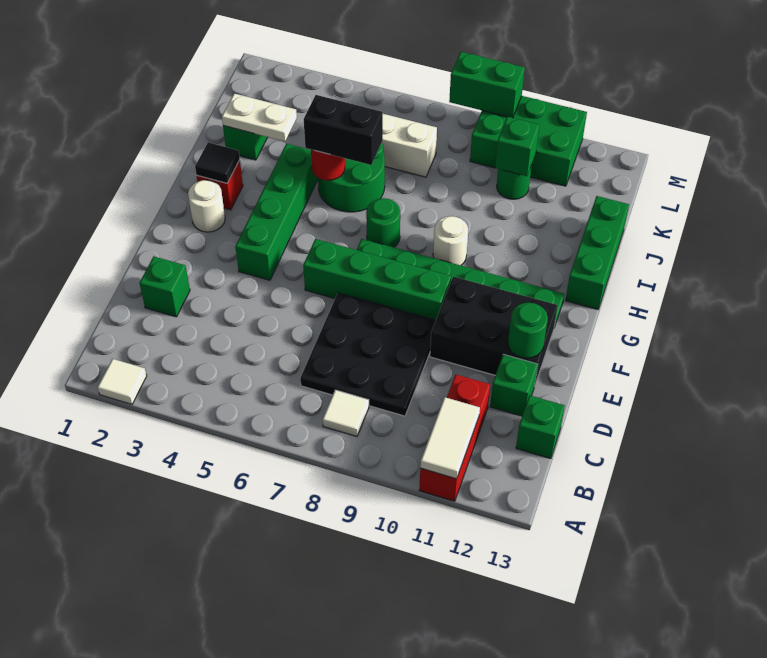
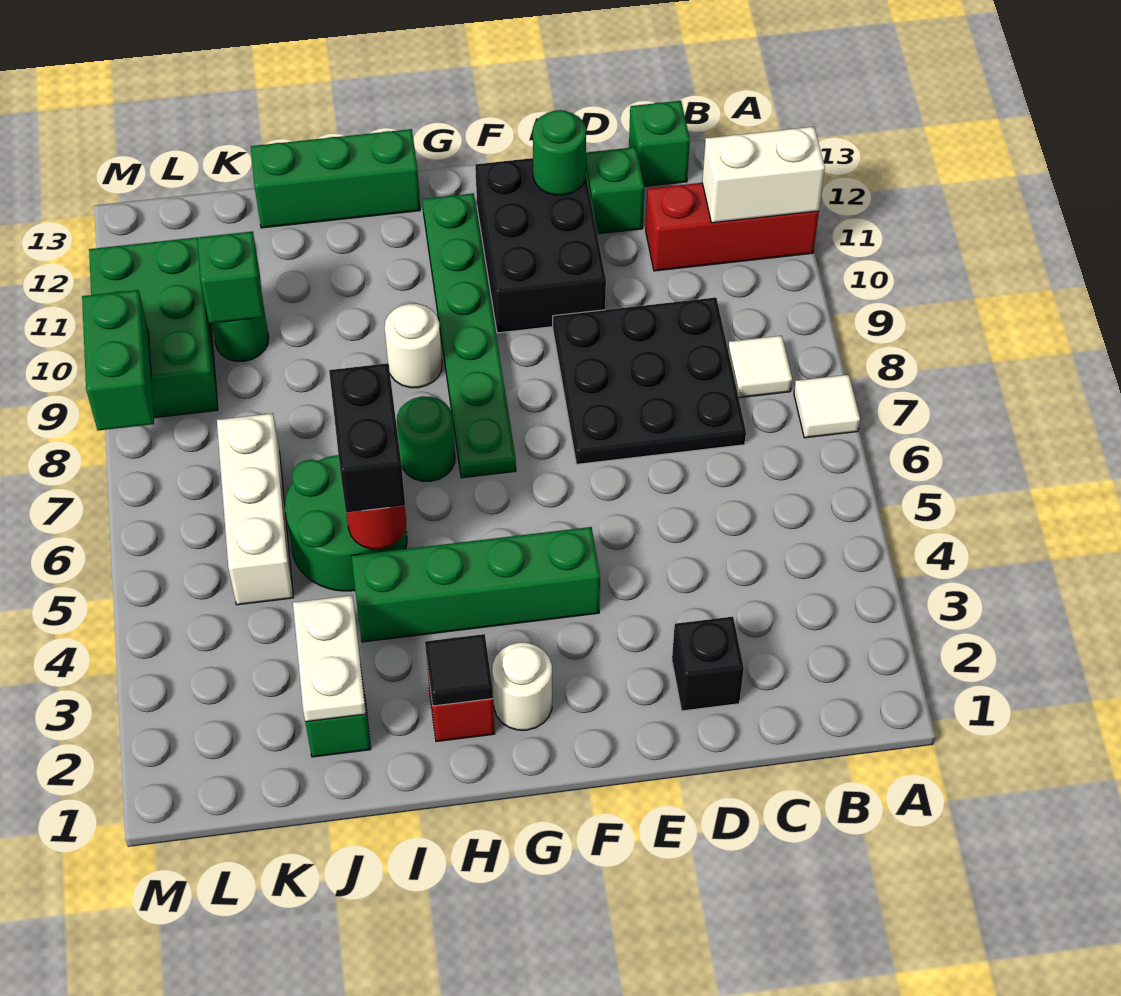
white tile A2 level 1 -> white tile A7 level 1
white tile A11:B11 level 2 -> white brick A11:B11 level 2
green brick D2 level 1 -> black brick D2 level 1
green brick F6:F9 level 1 -> none

